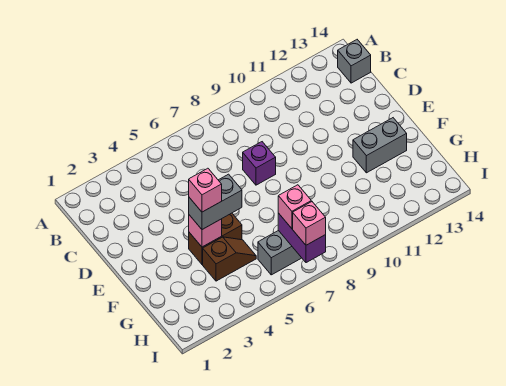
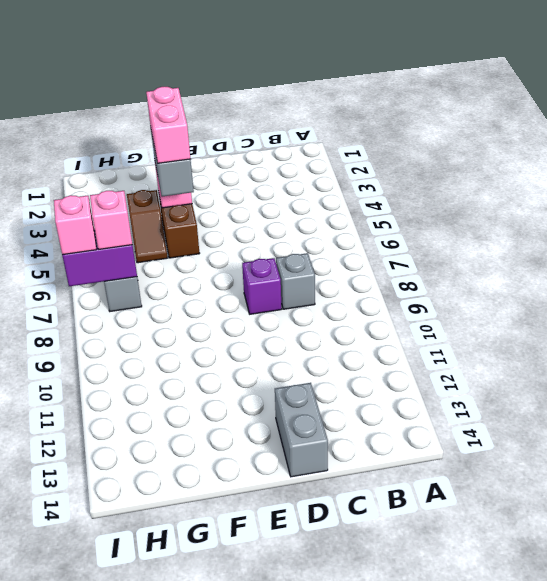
grey brick B14 level 1 -> grey brick C8 level 1
pink brick F4 level 4 -> pink brick F4:F5 level 4
grey brick F12:F13 level 1 -> grey brick D13:D14 level 1

